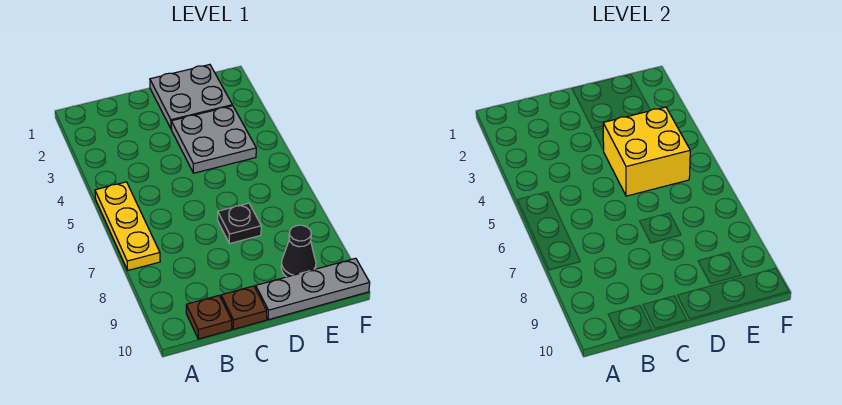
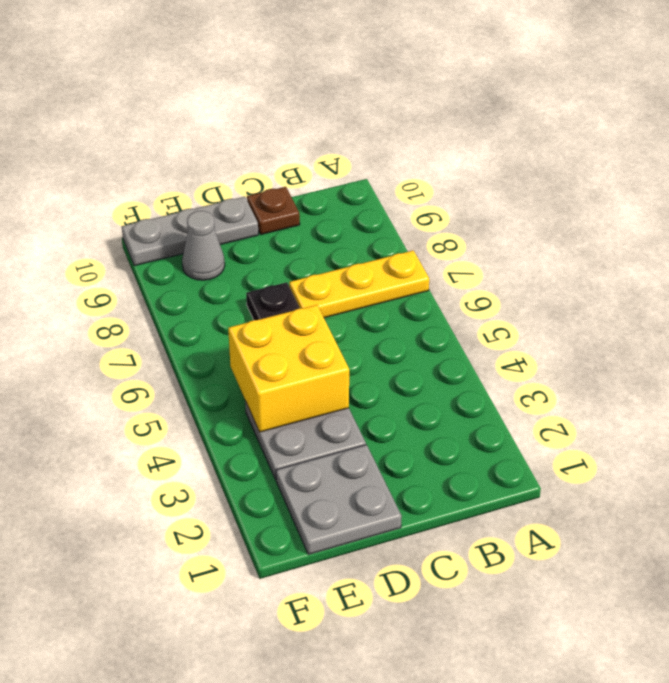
yellow plate A5:A7 level 1 -> yellow plate A7:C7 level 1
brown plate B10 level 1 -> none
black cone E9 level 1 -> grey cone E9 level 1

